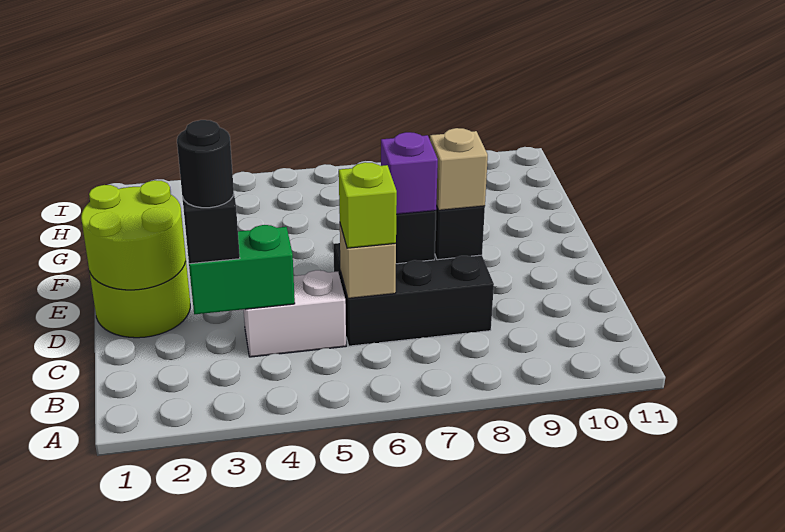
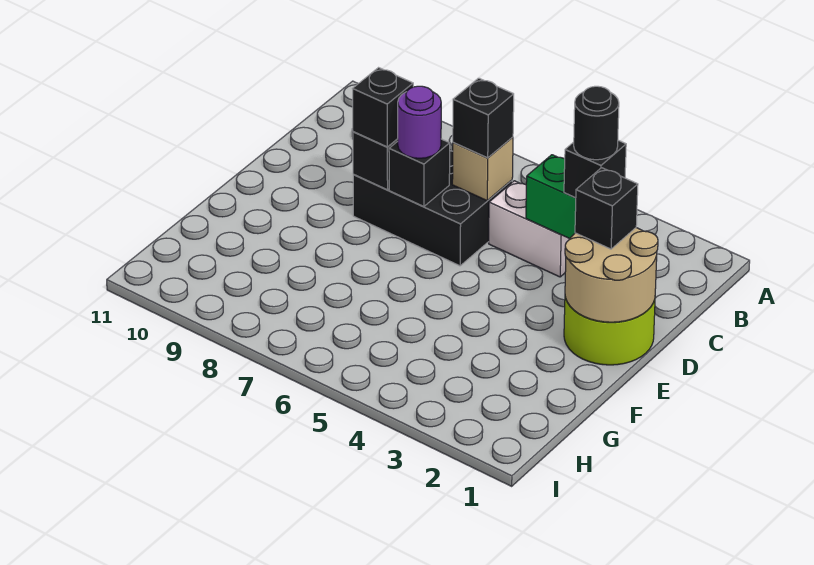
lime brick C6 level 3 -> black brick C6 level 3
lime round brick D1:E2 level 2 -> tan round brick D1:E2 level 2
none -> black brick D2 level 3
purple brick D7 level 3 -> purple round brick D7 level 3
tan brick D8 level 3 -> black brick D8 level 3

